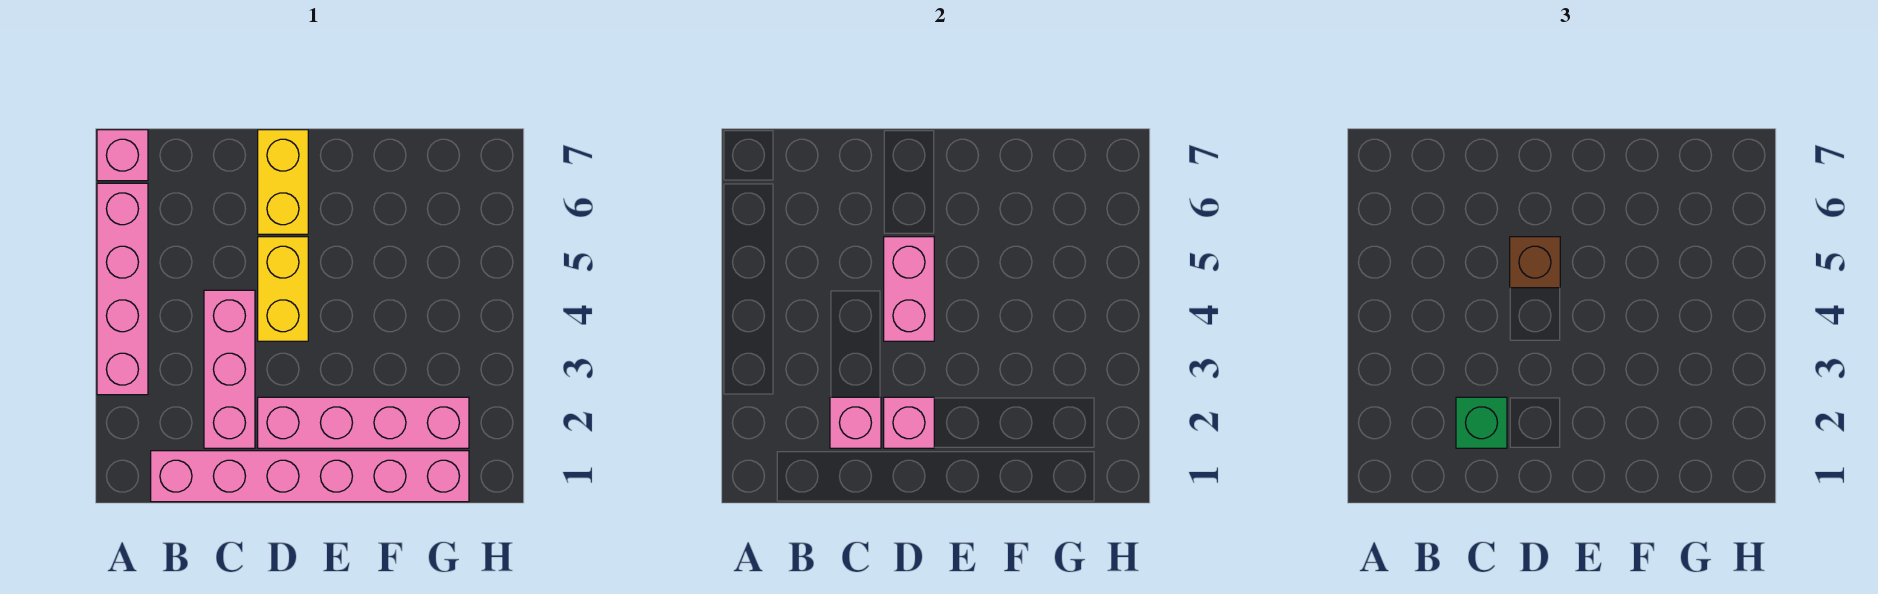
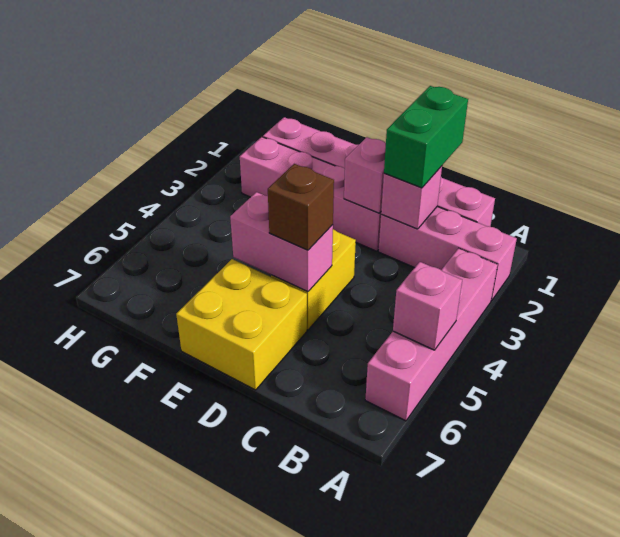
pink brick A7 level 1 -> pink brick A5 level 2
pink brick C2:C4 level 1 -> pink brick A2:C2 level 1
green brick C2 level 3 -> green brick C1:C2 level 3
pink brick D4:D5 level 2 -> pink brick D5:E5 level 2
yellow brick D6:D7 level 1 -> yellow brick D6:E7 level 1

